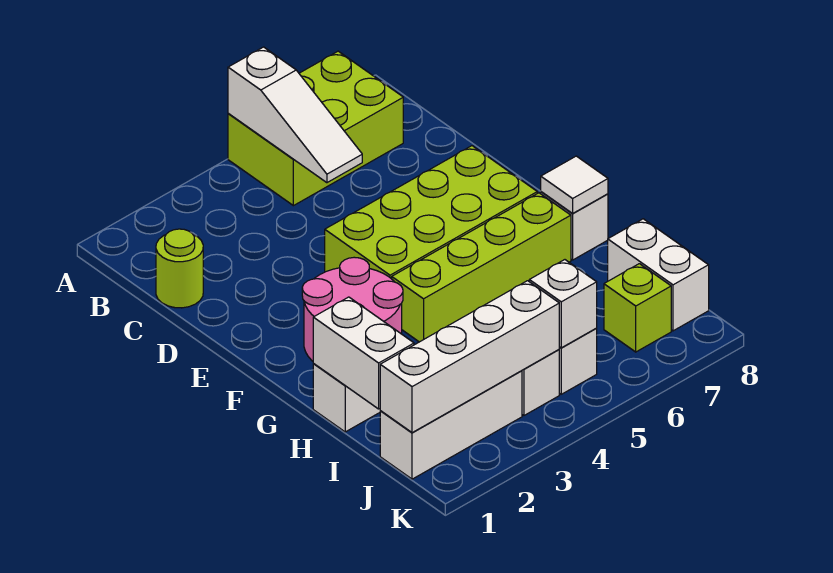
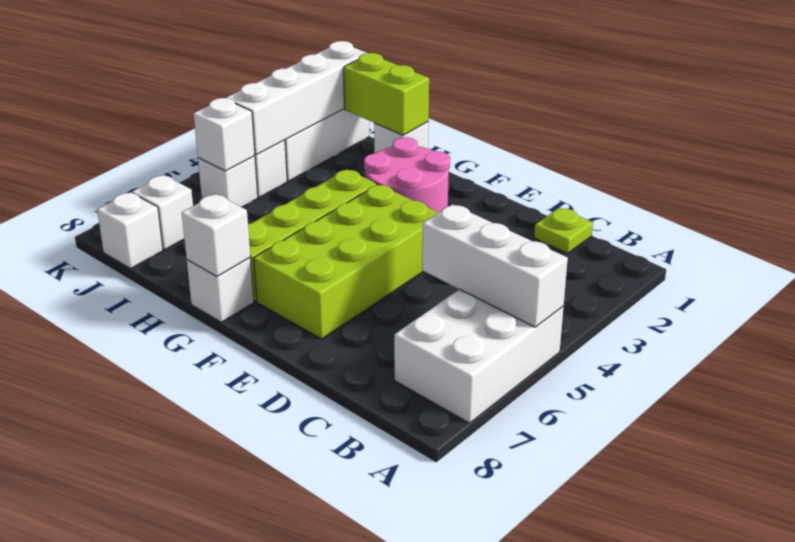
lime brick A5:B7 level 1 -> white brick A5:B7 level 1
white slope A5:C5 level 2 top A -> white brick A5:C5 level 2
lime round brick C1 level 1 -> lime plate C1 level 1
white tile G8 level 2 -> white brick G8 level 2
white brick H1:I1 level 2 -> lime brick H1:I1 level 2
white brick I8:J8 level 1 -> white brick J8 level 1
lime brick J7 level 1 -> white brick J7 level 1

